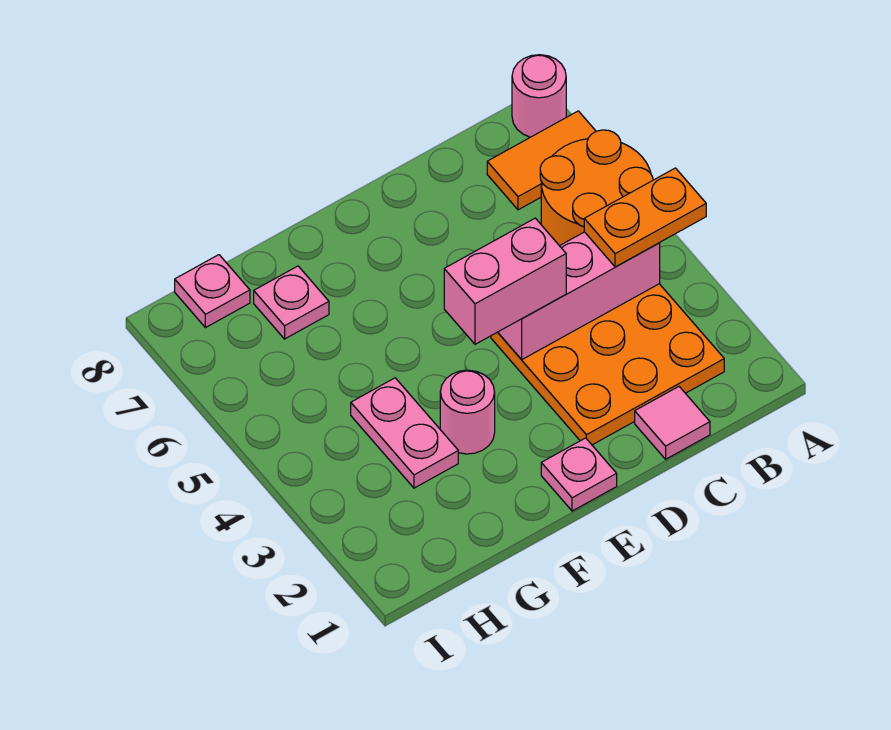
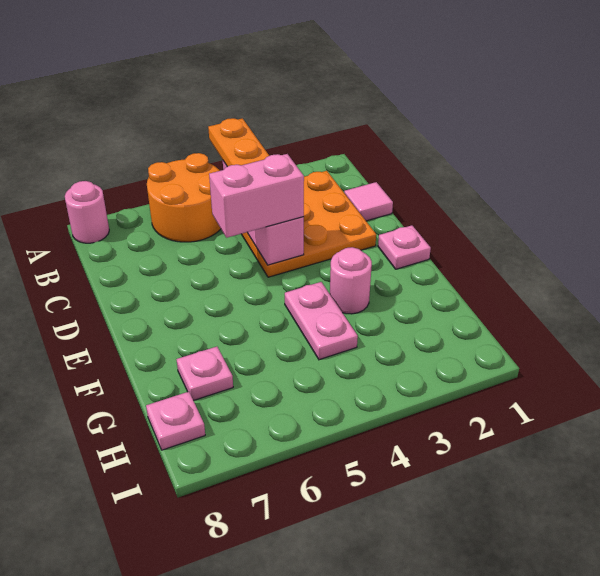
orange tile A7:B7 level 1 -> none
pink brick D4:E4 level 3 -> pink brick D4:D5 level 3
pink plate G3:G4 level 1 -> pink plate F4:G4 level 1

